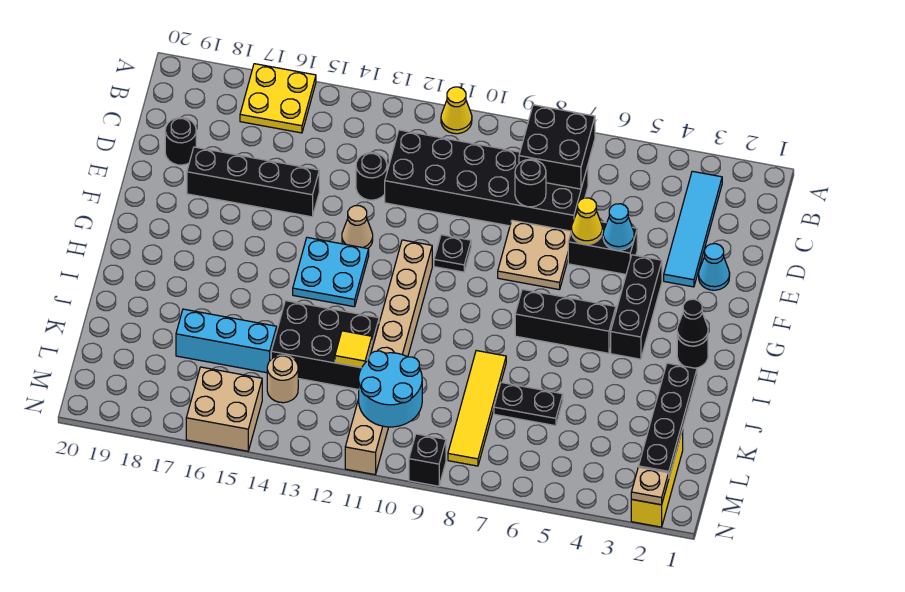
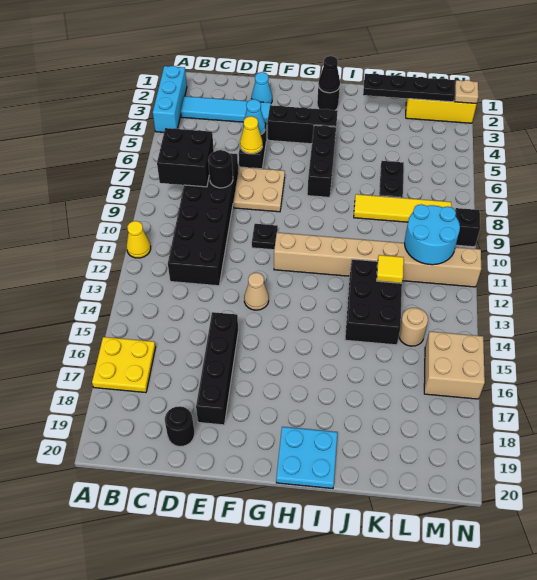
black round brick D13 level 1 -> none
cyan plate G13:H14 level 1 -> cyan plate H19:I20 level 1
cyan brick K15:K17 level 1 -> cyan brick A2:A4 level 1

